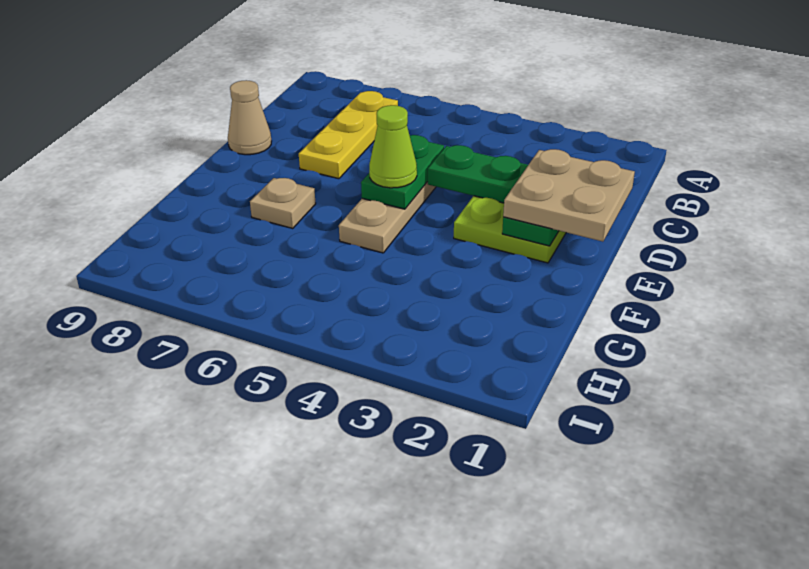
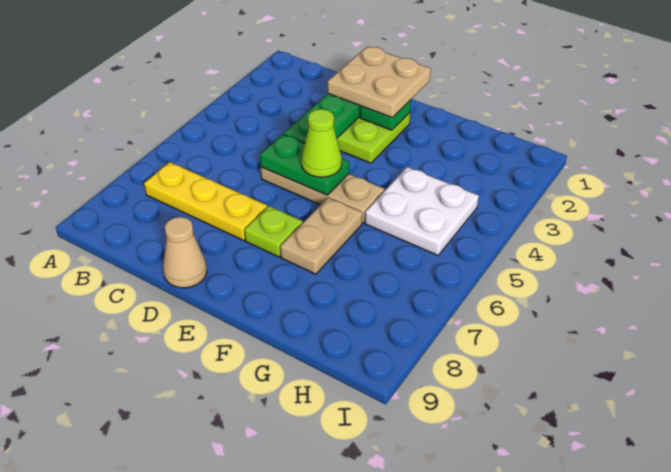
none -> lime plate E7 level 1
tan plate F7 level 1 -> tan plate F6:F7 level 1
none -> white plate G4:H5 level 1

